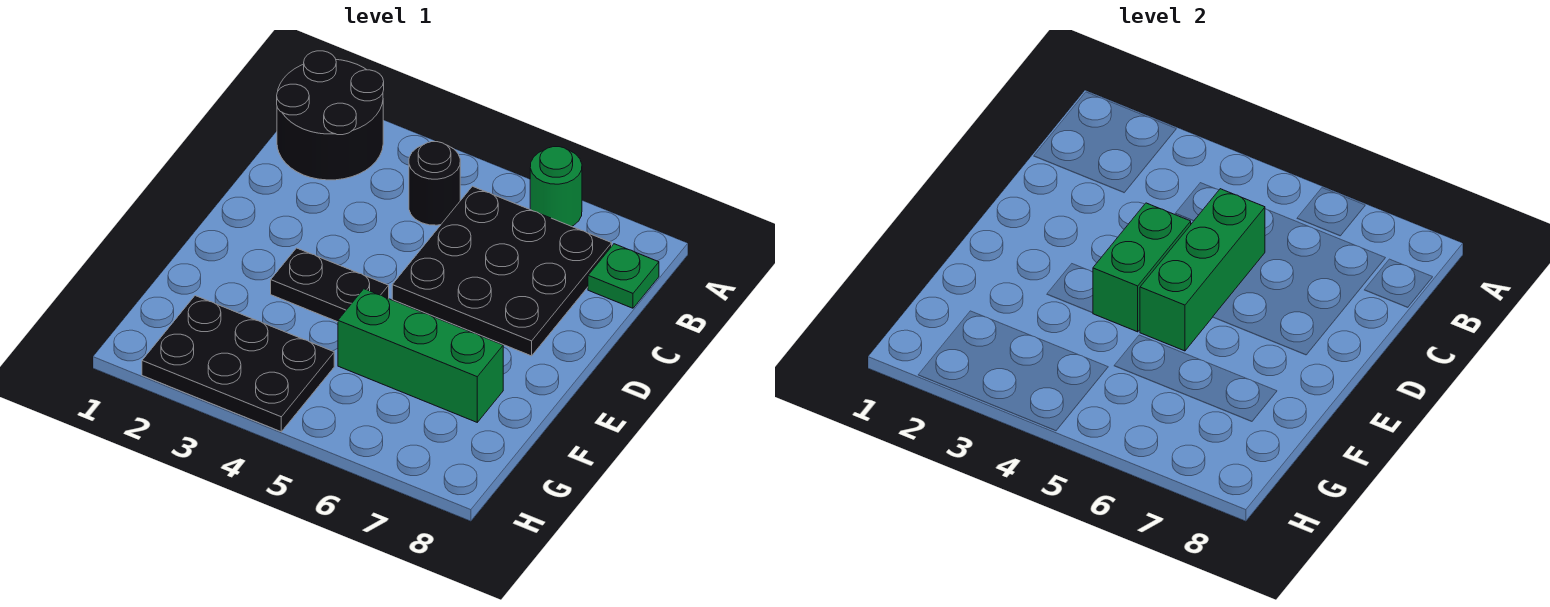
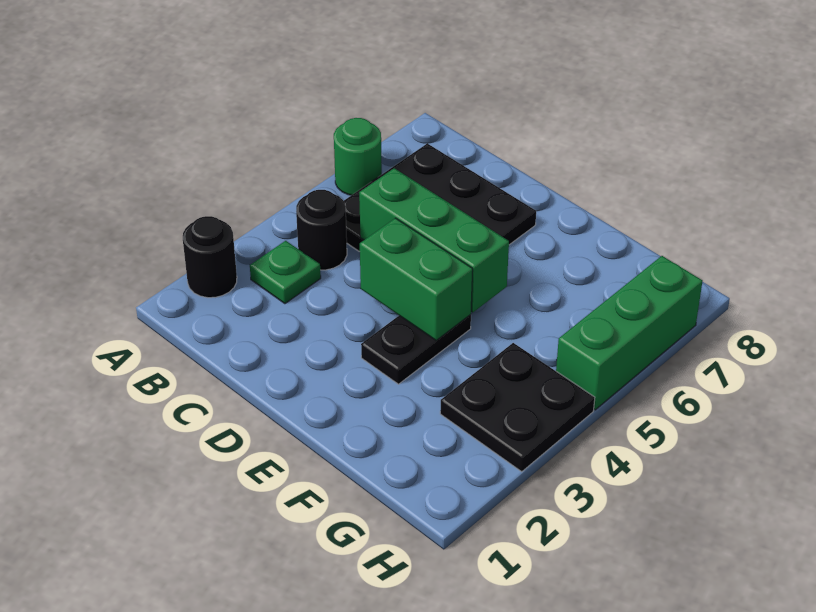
black round brick A1:B2 level 1 -> black round brick A2 level 1
green plate B8 level 1 -> green plate B3 level 1
green brick F5:F7 level 1 -> green brick H5:H7 level 1
black plate G2:H4 level 1 -> black plate G3:H4 level 1

